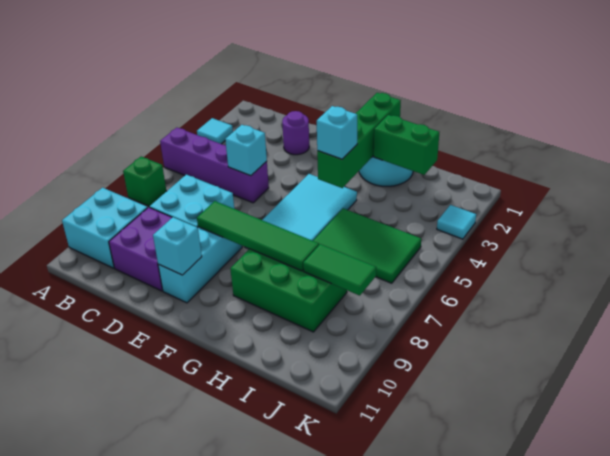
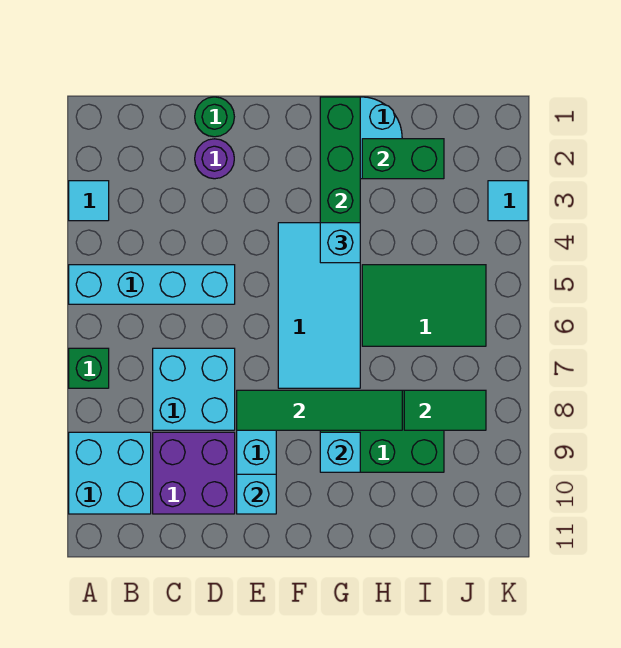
purple brick A5:D5 level 1 -> cyan brick A5:D5 level 1
none -> green round brick D1 level 1
cyan brick D5 level 2 -> cyan brick G9 level 2

